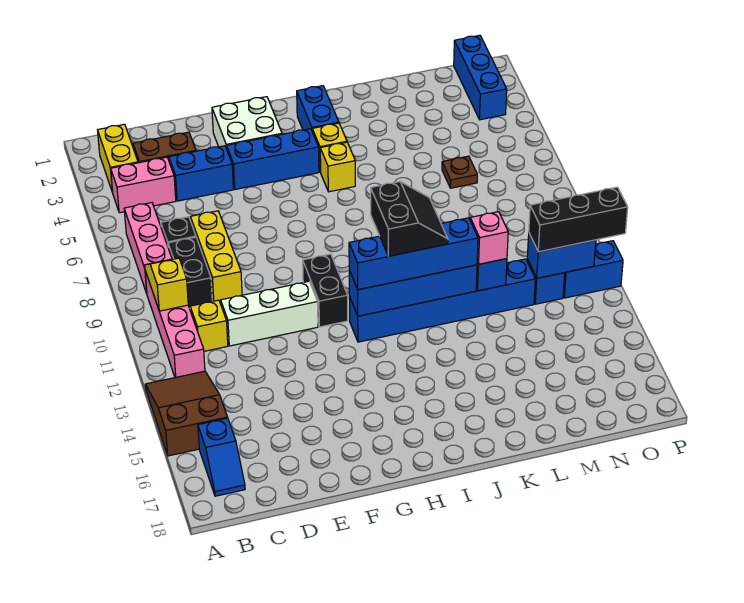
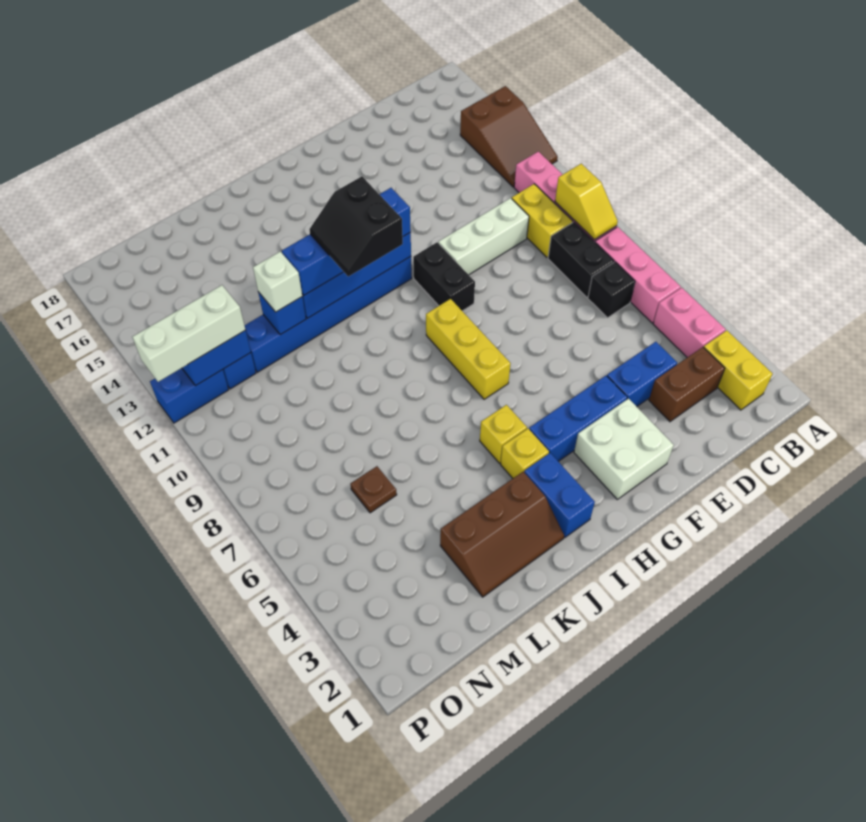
pink brick B4:C4 level 1 -> pink brick B4:B5 level 1
blue slope B16:B17 level 1 top 16 -> none
yellow brick C11 level 1 -> yellow brick C10:C11 level 1
yellow brick D7:D9 level 1 -> yellow brick H7:H9 level 1
none -> brown slope J2:L3 level 1 top 3
pink brick L12 level 3 -> white brick L12 level 3
black brick N12:P12 level 3 -> white brick N12:P12 level 3
blue brick O1:O3 level 1 -> none

